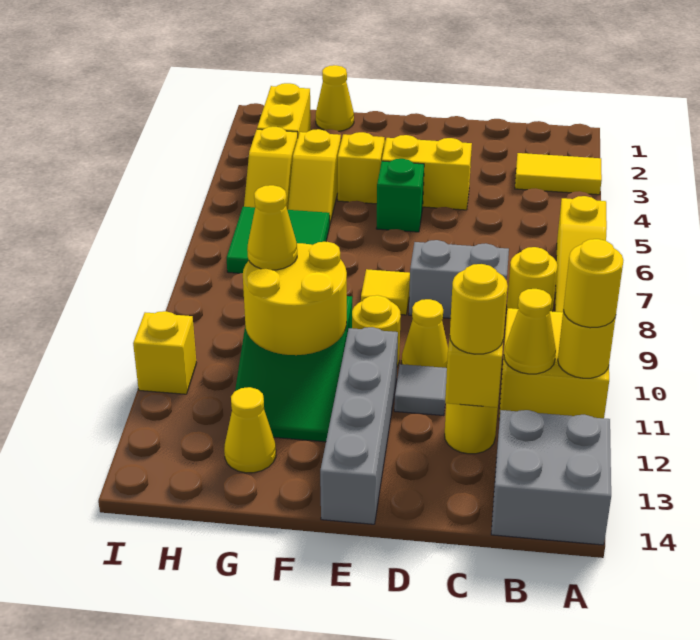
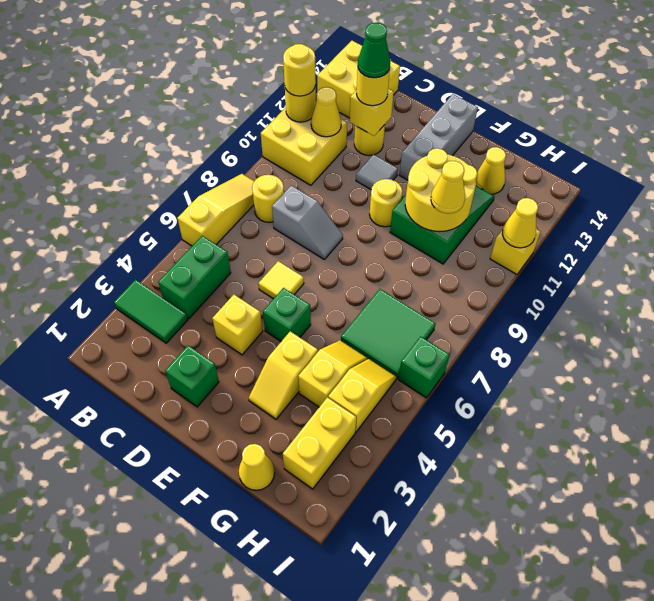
yellow tile A3:B3 level 1 -> green tile A3:B3 level 1
grey brick A13:B14 level 1 -> yellow brick A13:B14 level 1
none -> green brick B4:B5 level 1
grey brick C8:D8 level 1 -> grey slope C8:D8 level 1 top C
none -> green cone C12 level 4
none -> green brick D2 level 1
yellow brick D4:E4 level 1 -> yellow brick D4 level 1
yellow cone D10 level 1 -> yellow cone I11 level 2
yellow tile E8 level 1 -> yellow tile D6 level 1
grey brick E11:E14 level 1 -> grey brick E12:E14 level 1
none -> green brick I6 level 1

